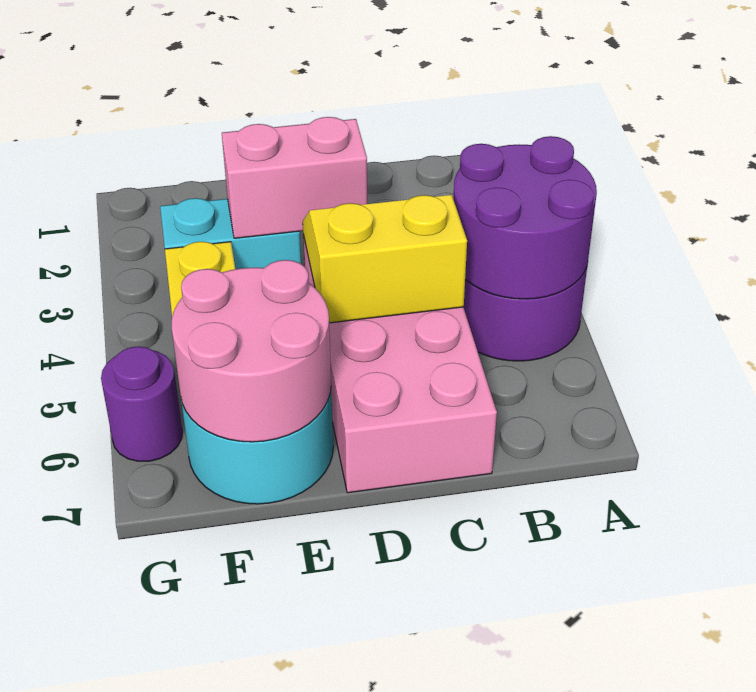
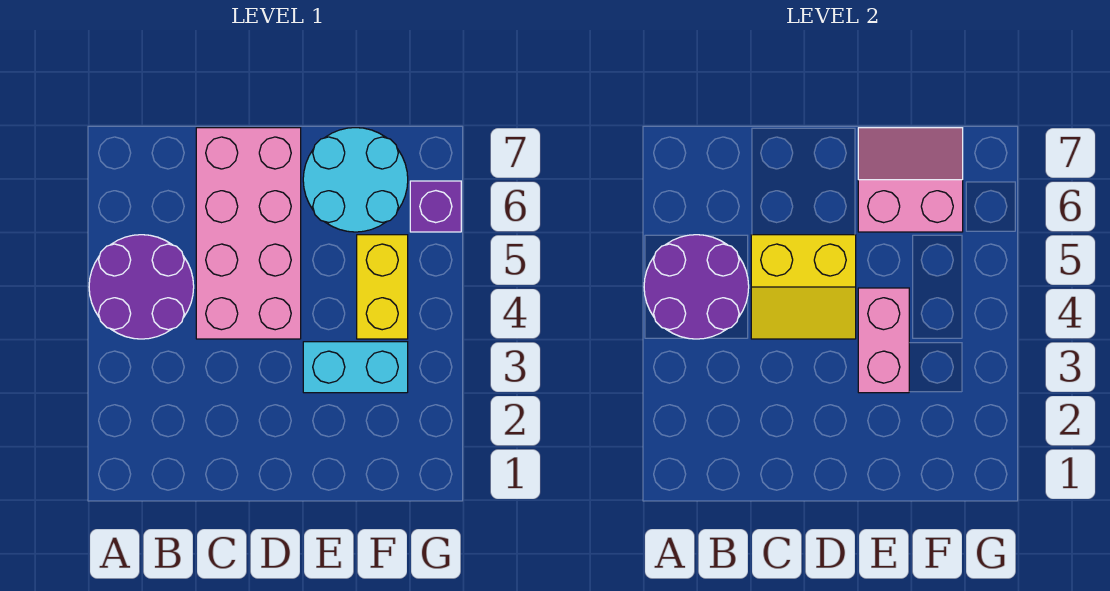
pink brick D3:E3 level 2 -> pink brick E3:E4 level 2
pink round brick E6:F7 level 2 -> pink slope E6:F7 level 2 top 6
purple round brick G6 level 1 -> purple brick G6 level 1

